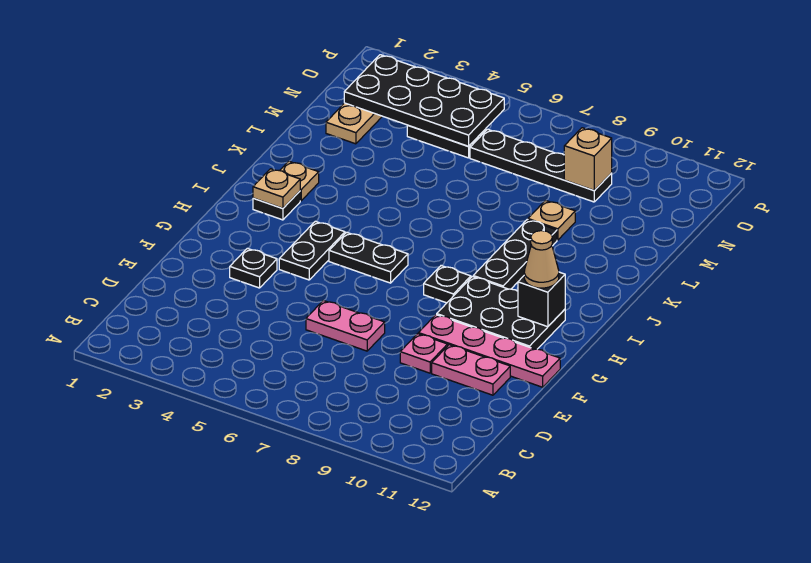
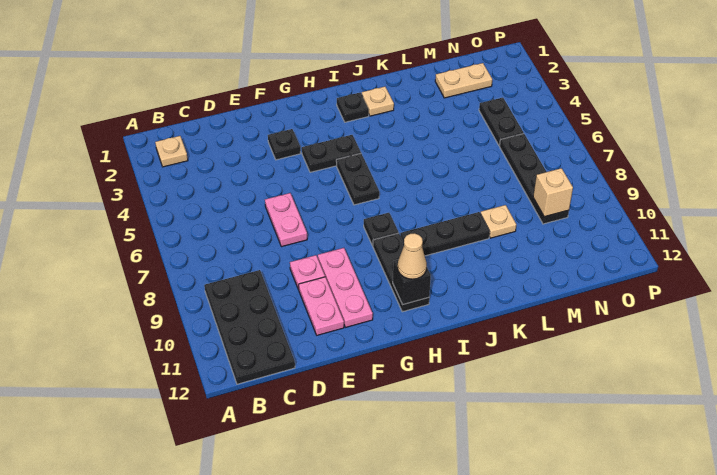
pink plate F9:F12 level 1 -> pink plate F9:F11 level 1
black plate G9:H11 level 1 -> black plate H9:H11 level 1
tan plate I2 level 2 -> tan plate B2 level 1
black plate N2:O5 level 2 -> black plate B9:C12 level 1

